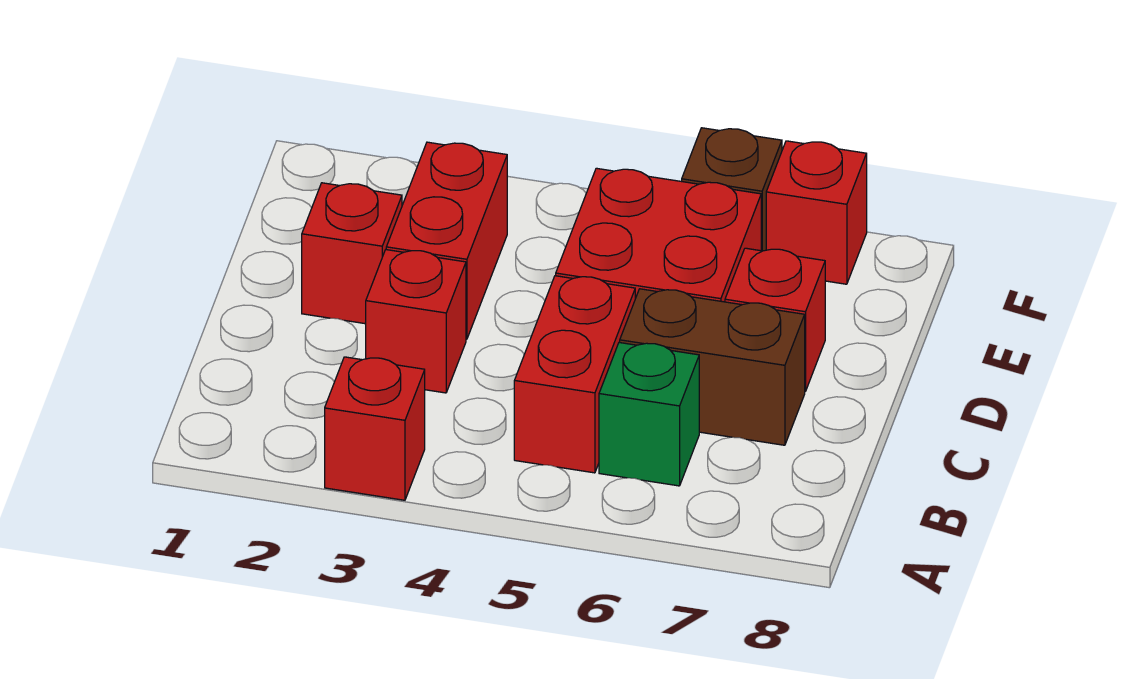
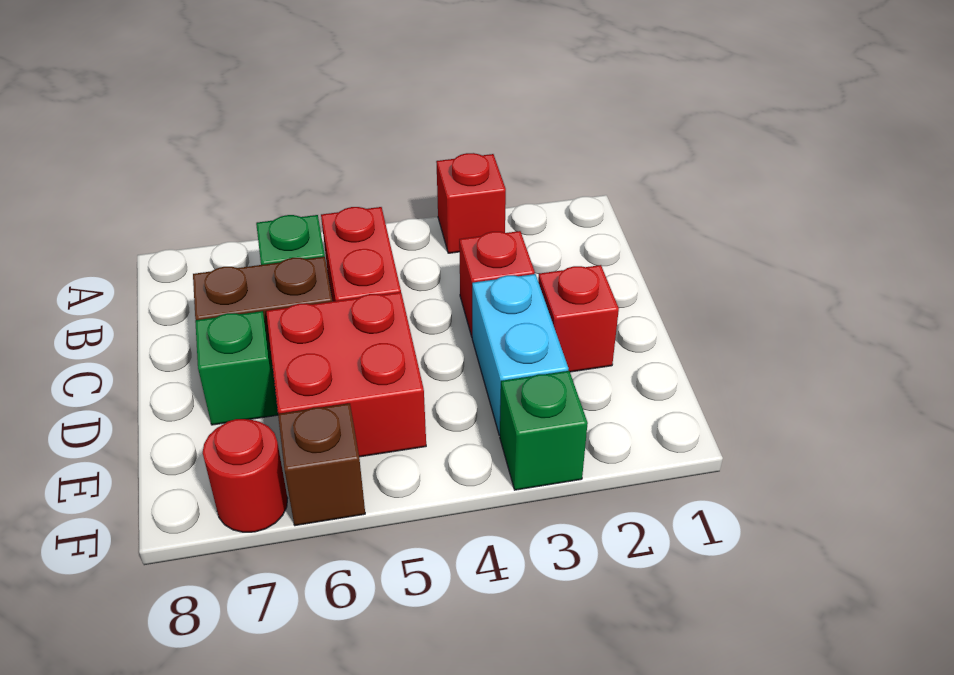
red brick D3:E3 level 1 -> cyan brick D3:E3 level 1
red brick D7 level 1 -> green brick D7 level 1
none -> green brick F3 level 1
red brick F7 level 1 -> red round brick F7 level 1

